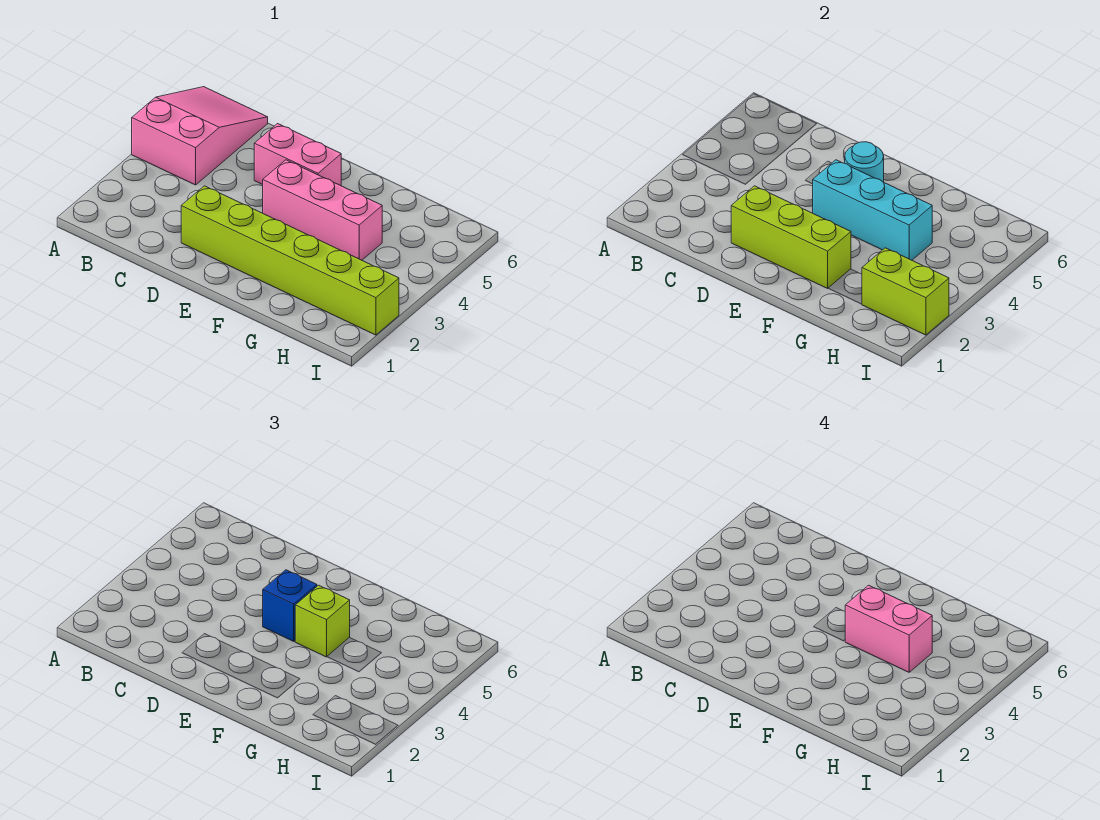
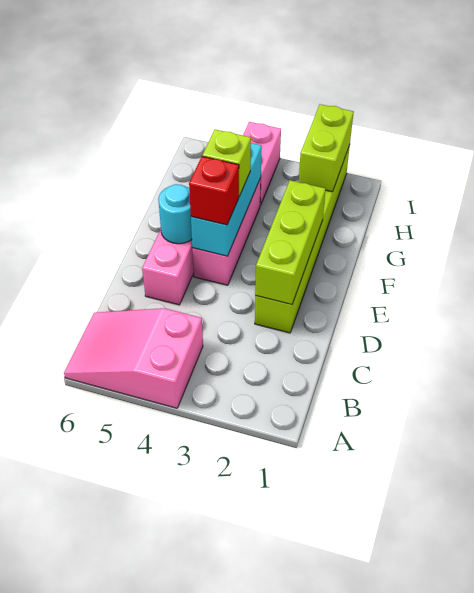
blue brick E4 level 3 -> red brick E4 level 3
pink brick F4:G4 level 4 -> pink brick H4:I4 level 1

